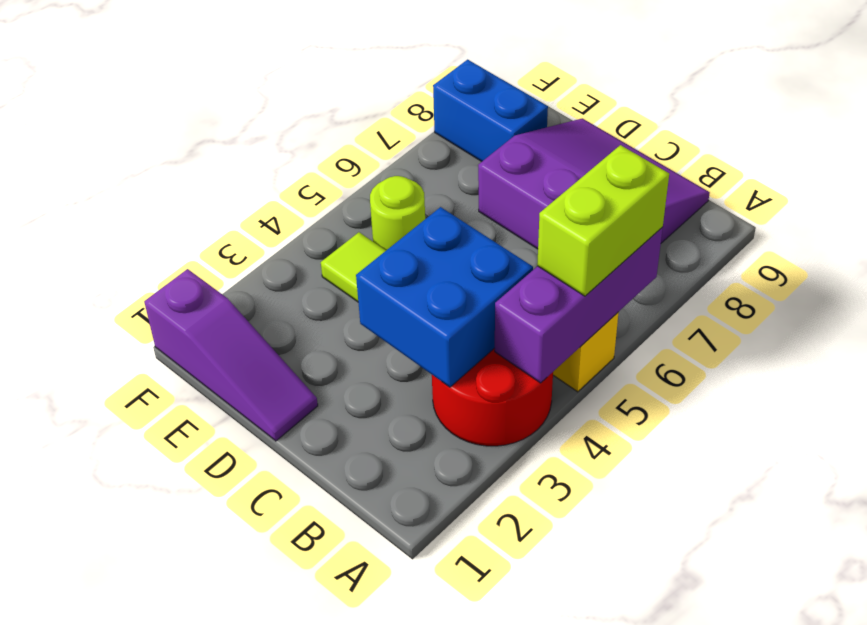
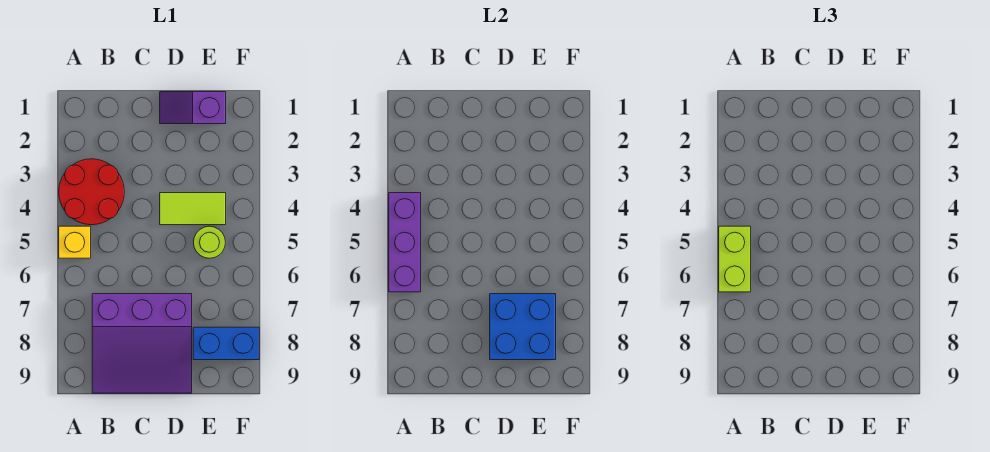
blue brick B3:C4 level 2 -> blue brick D7:E8 level 2
purple slope D1:F1 level 1 top F -> purple slope D1:E1 level 1 top E

